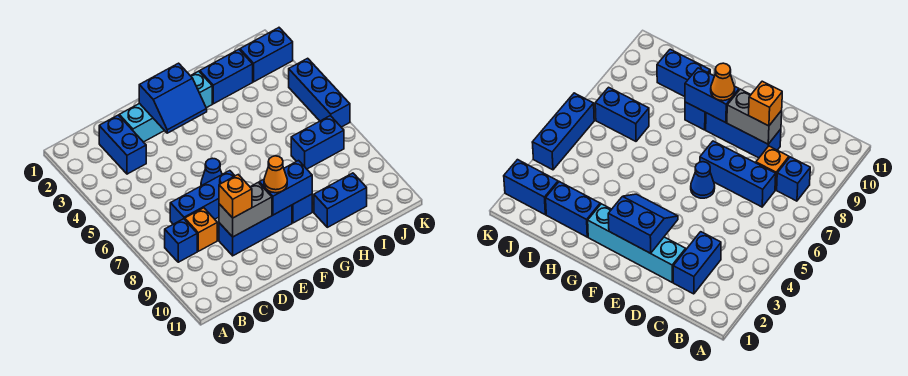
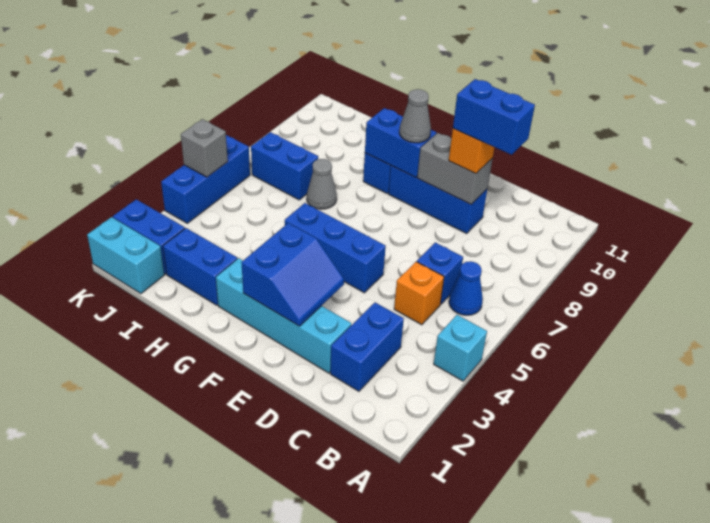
none -> cyan brick A4 level 1
blue brick B8 level 1 -> blue brick C6 level 1
blue brick C7:E7 level 1 -> blue brick E5:G5 level 1
orange brick C8 level 1 -> orange brick C5 level 1
blue slope E2:F3 level 2 top 2 -> blue slope E2:F3 level 2 top F
blue cone E6 level 1 -> blue cone B6 level 1
orange cone F9 level 3 -> grey cone F9 level 3
none -> grey cone H7 level 1
blue brick H10:I10 level 1 -> blue brick C9:D9 level 4
none -> cyan brick J1:K1 level 1
none -> grey brick K5 level 2

